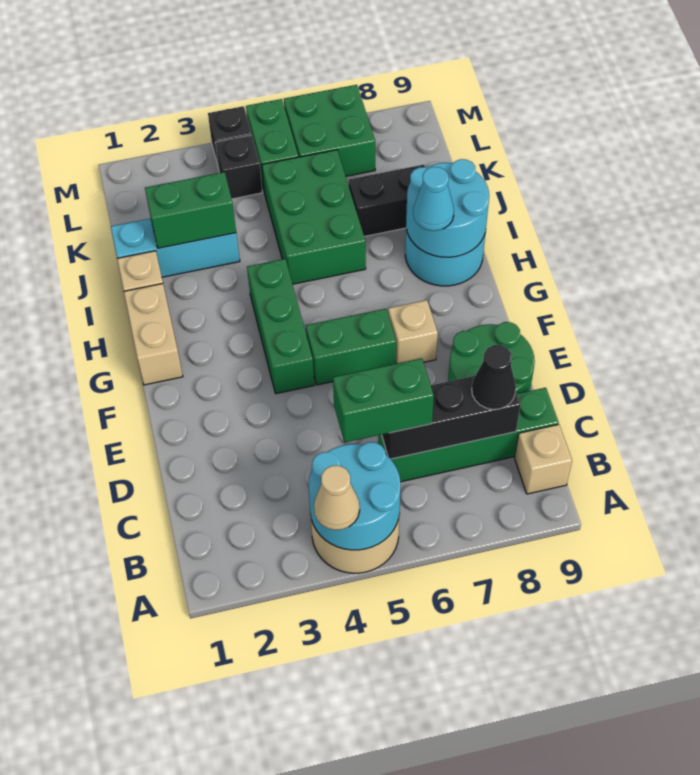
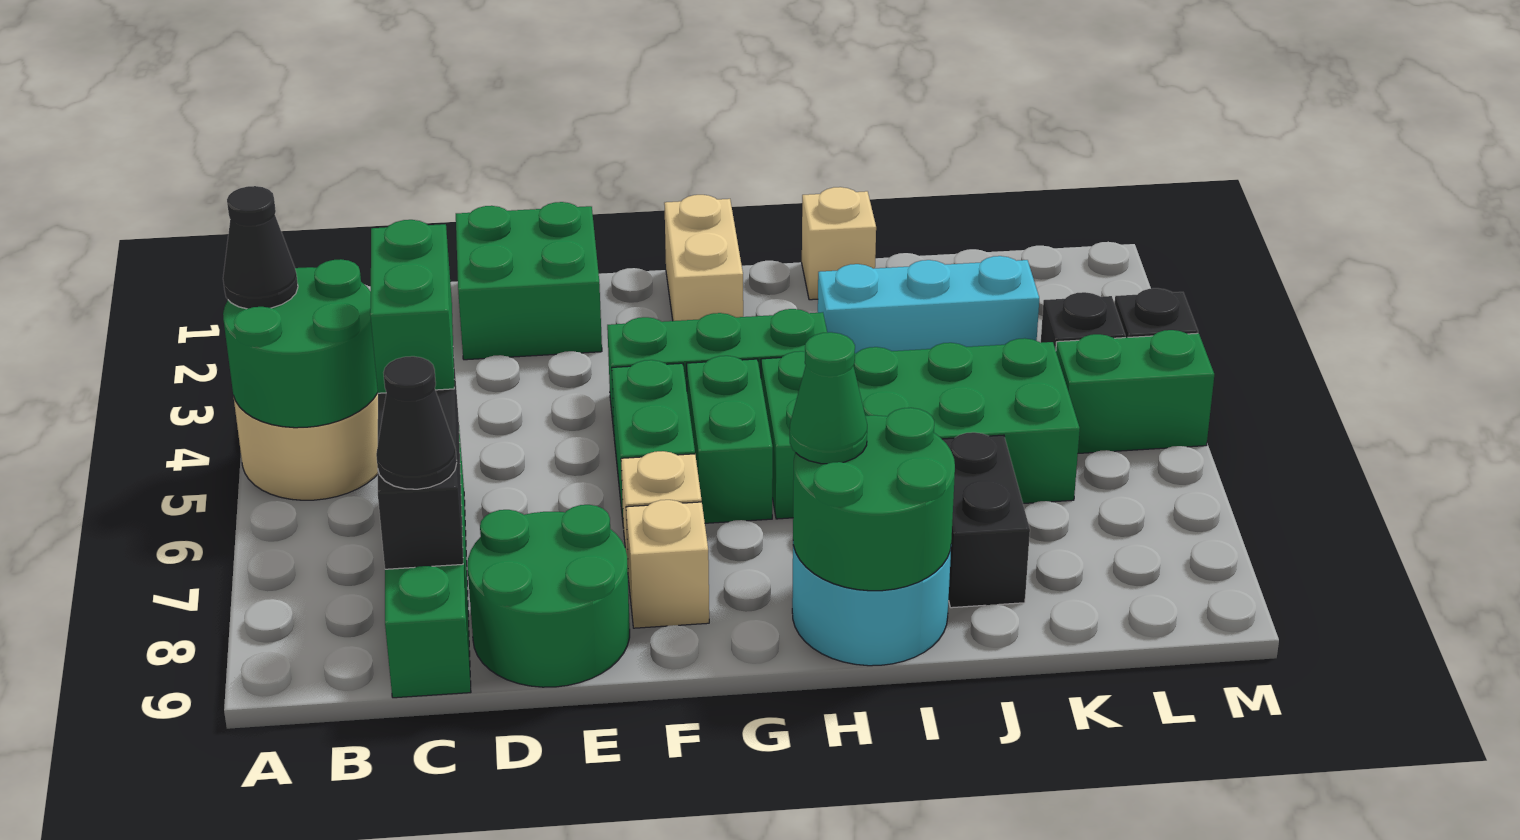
cyan round brick A4:B5 level 2 -> green round brick A4:B5 level 2
tan cone A4 level 3 -> black cone A4 level 3
tan brick B9 level 1 -> tan brick F8 level 1
tan brick G1:H1 level 1 -> tan brick G1:G2 level 1
cyan round brick H8:I9 level 2 -> green round brick H8:I9 level 2
cyan cone H8 level 3 -> green cone H8 level 3
green brick I5:K6 level 1 -> green brick H5:K6 level 1
cyan brick J1:J3 level 1 -> cyan brick I3:K3 level 1
green brick J2:J3 level 2 -> green brick G5:G6 level 1
green brick L6:M7 level 1 -> green brick D1:E2 level 1

